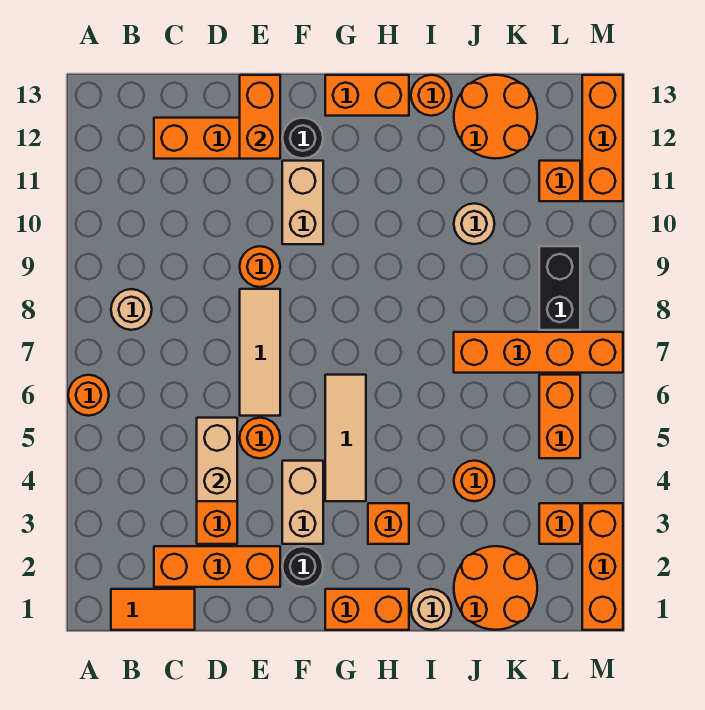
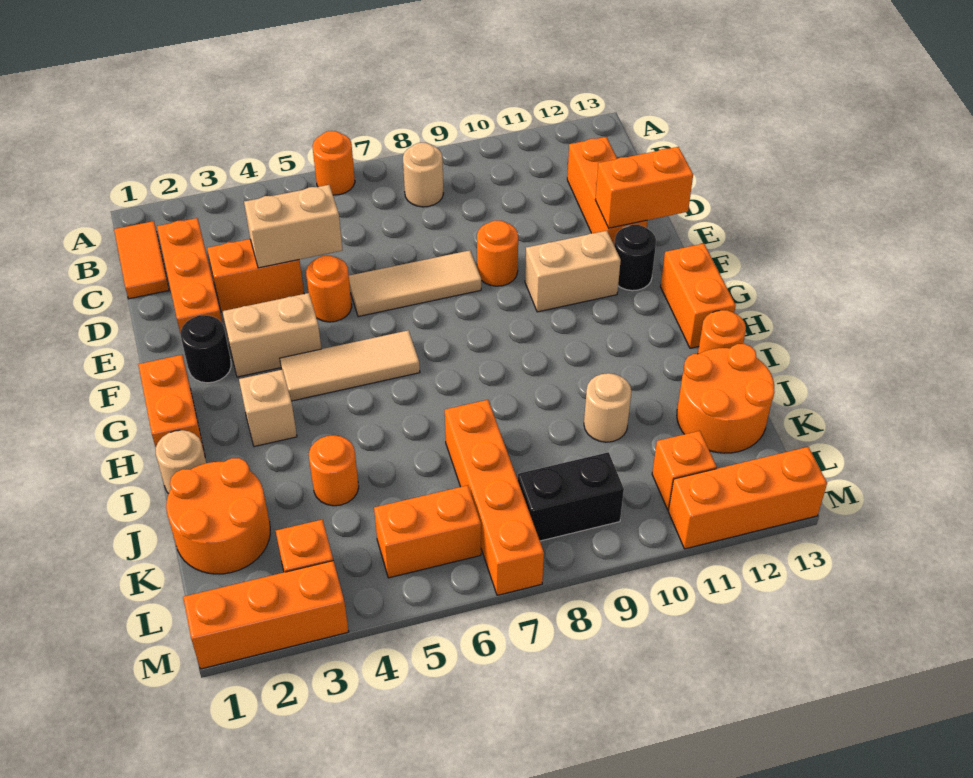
orange brick H3 level 1 -> tan brick H3 level 1

